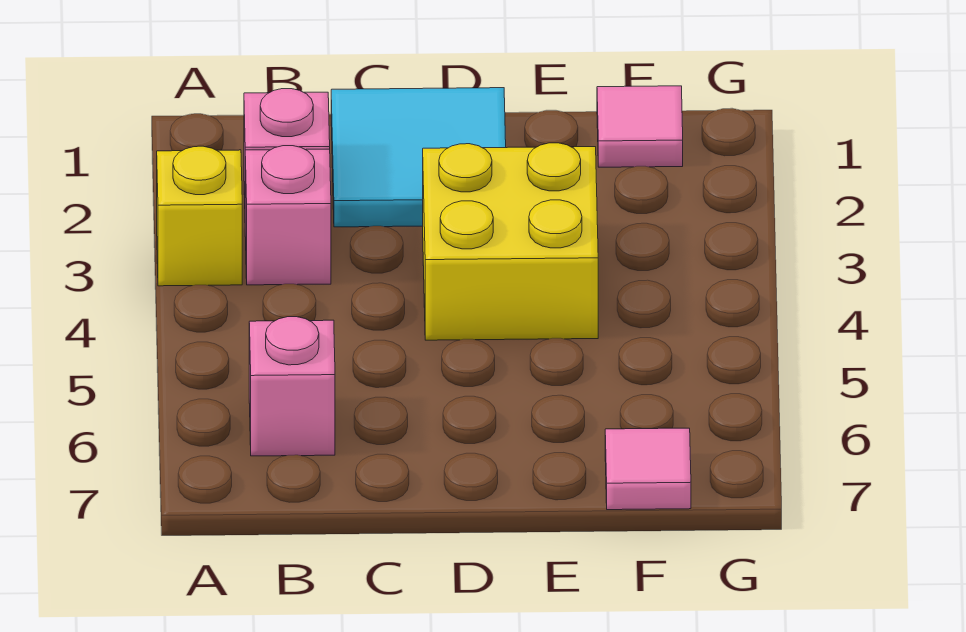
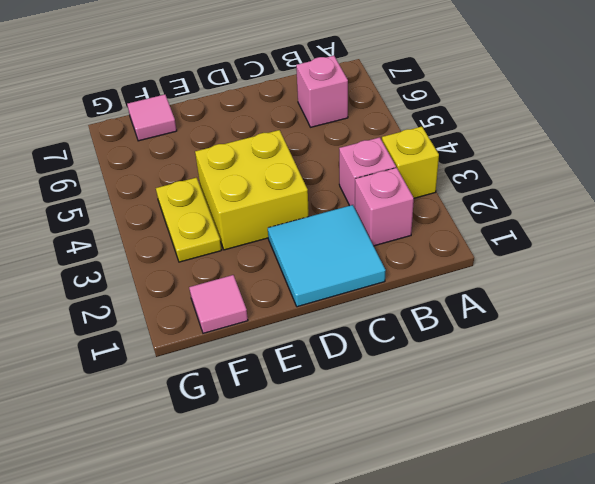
none -> yellow plate F3:F4 level 1

